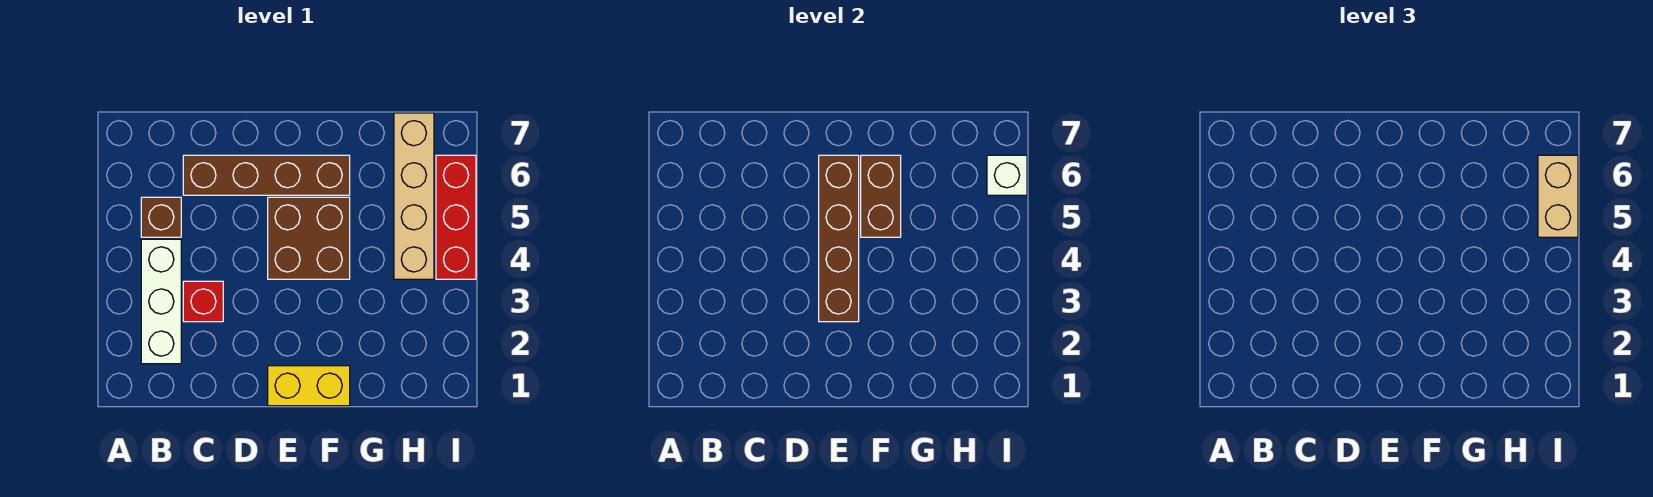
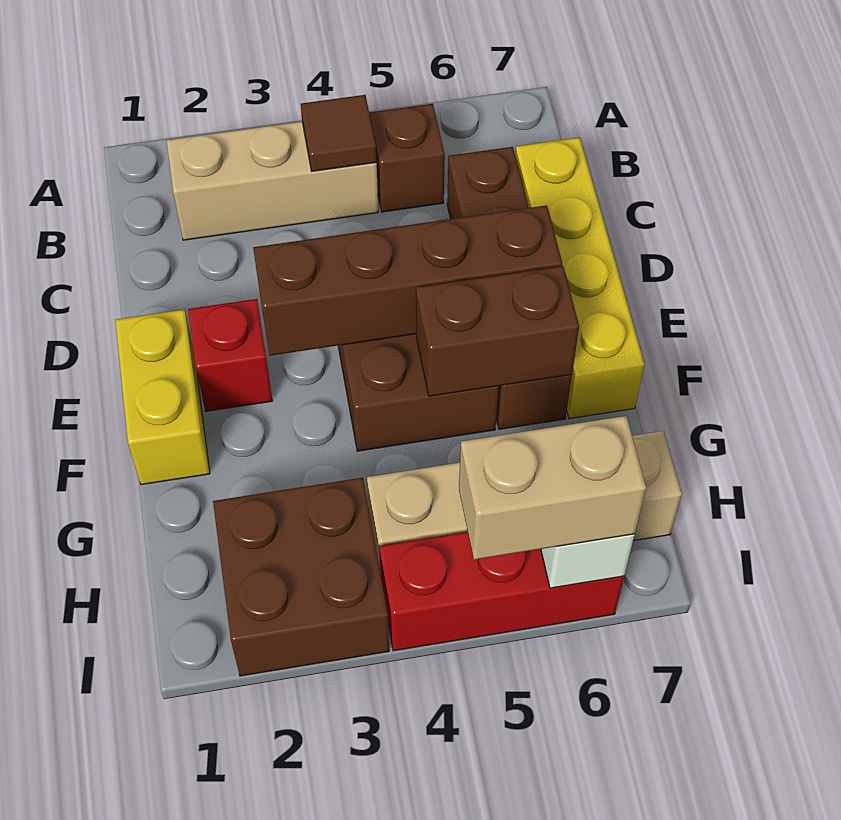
white brick B2:B4 level 1 -> tan brick B2:B4 level 1
none -> brown tile B4 level 2
red brick C3 level 1 -> red brick E2 level 1
none -> yellow brick C7:F7 level 1
none -> brown brick H2:I3 level 1

